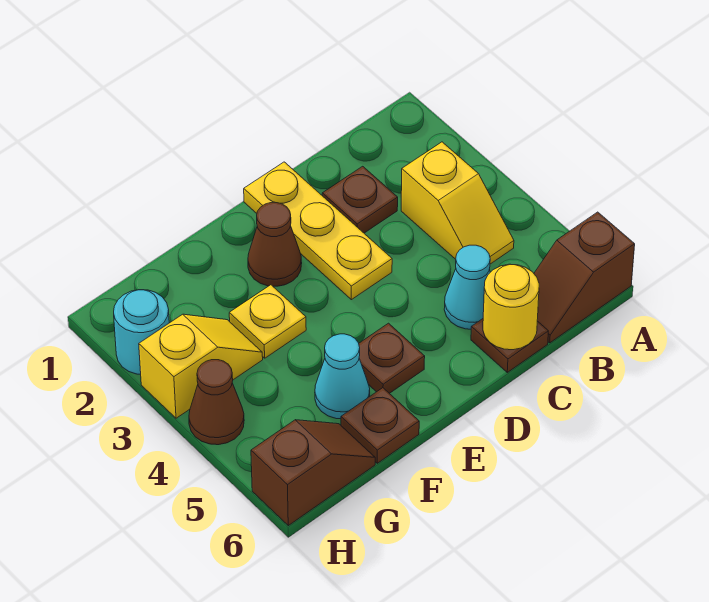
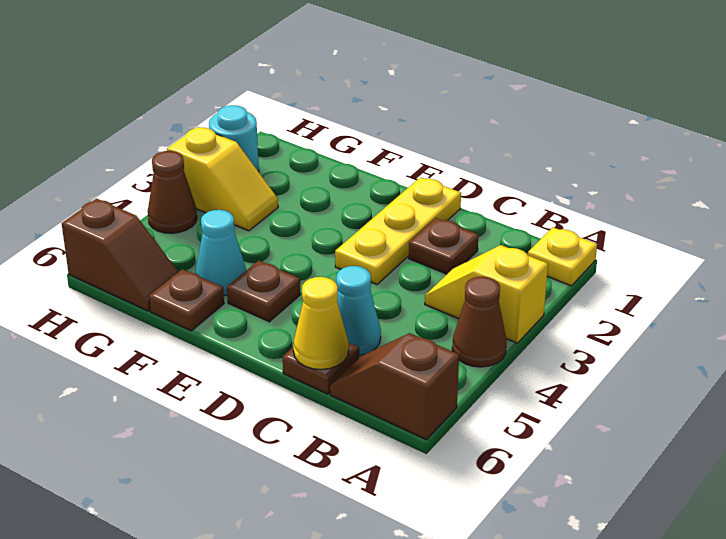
yellow slope B3:B4 level 1 top 3 -> yellow slope A3:B3 level 1 top A
yellow round brick C6 level 2 -> yellow cone C6 level 2
brown cone E2 level 1 -> brown cone A4 level 1
yellow plate F3 level 1 -> yellow plate A1 level 1

